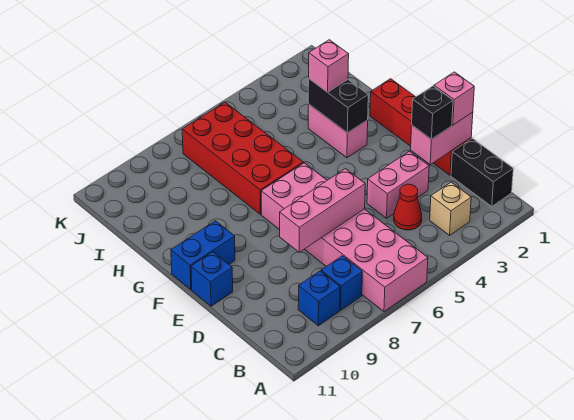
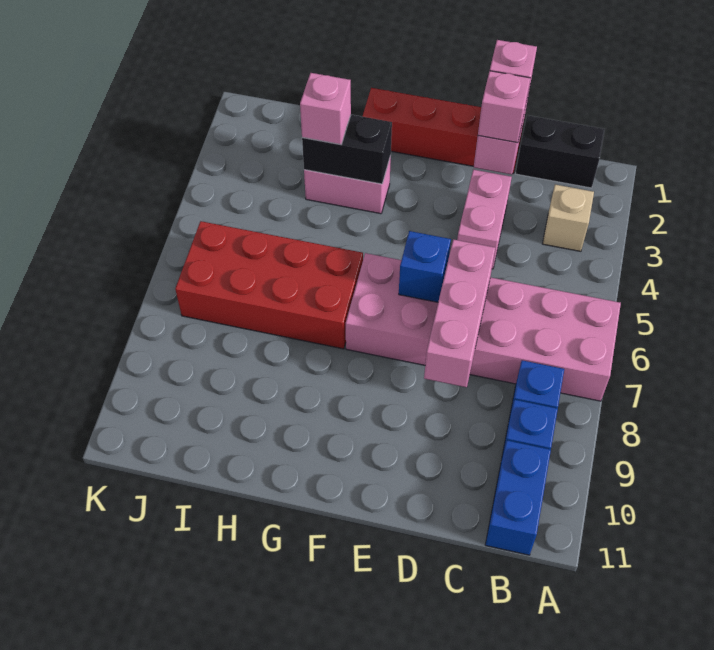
red cone C4 level 1 -> none
black brick D2 level 3 -> pink brick D2 level 3
blue brick E11 level 1 -> blue brick E6 level 2
blue brick F10:F11 level 1 -> blue brick B10:B11 level 1

